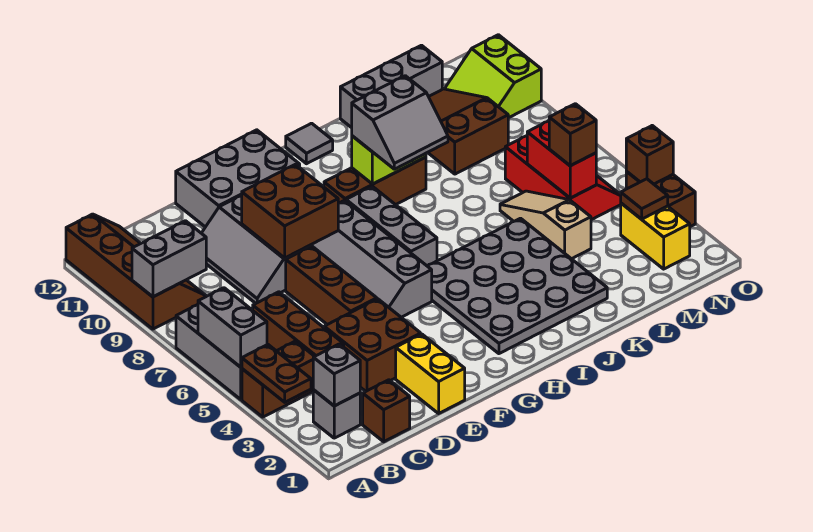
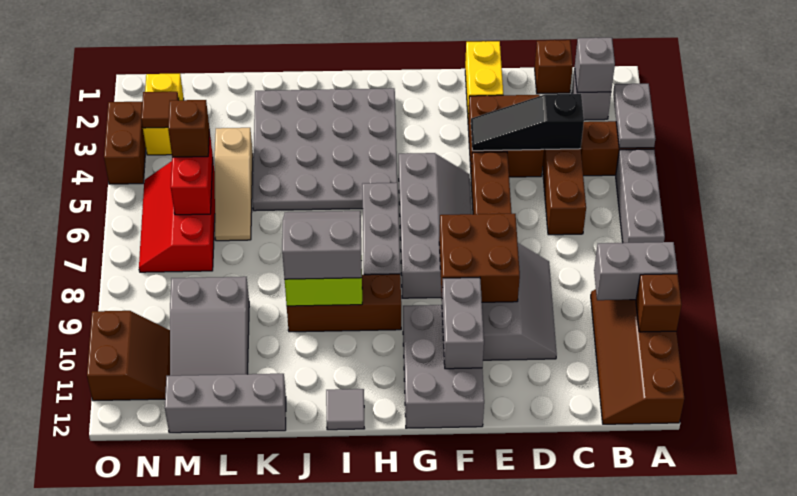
brown plate A3:A4 level 2 -> grey plate A3:A4 level 2
grey brick A5:A6 level 2 -> grey brick F10:F11 level 2
none -> black slope C4:E4 level 2 top C
grey brick E11:G12 level 1 -> grey brick F10:G12 level 1
brown slope L9:M11 level 1 top 9 -> grey slope L9:M11 level 1 top 9
lime slope N10:O11 level 1 top O -> brown slope N10:O11 level 1 top O
brown brick O4 level 2 -> brown brick A10 level 2

